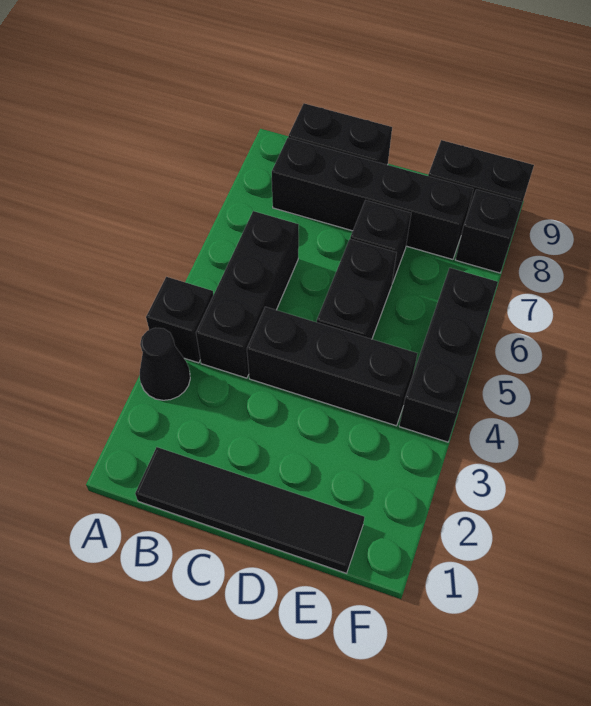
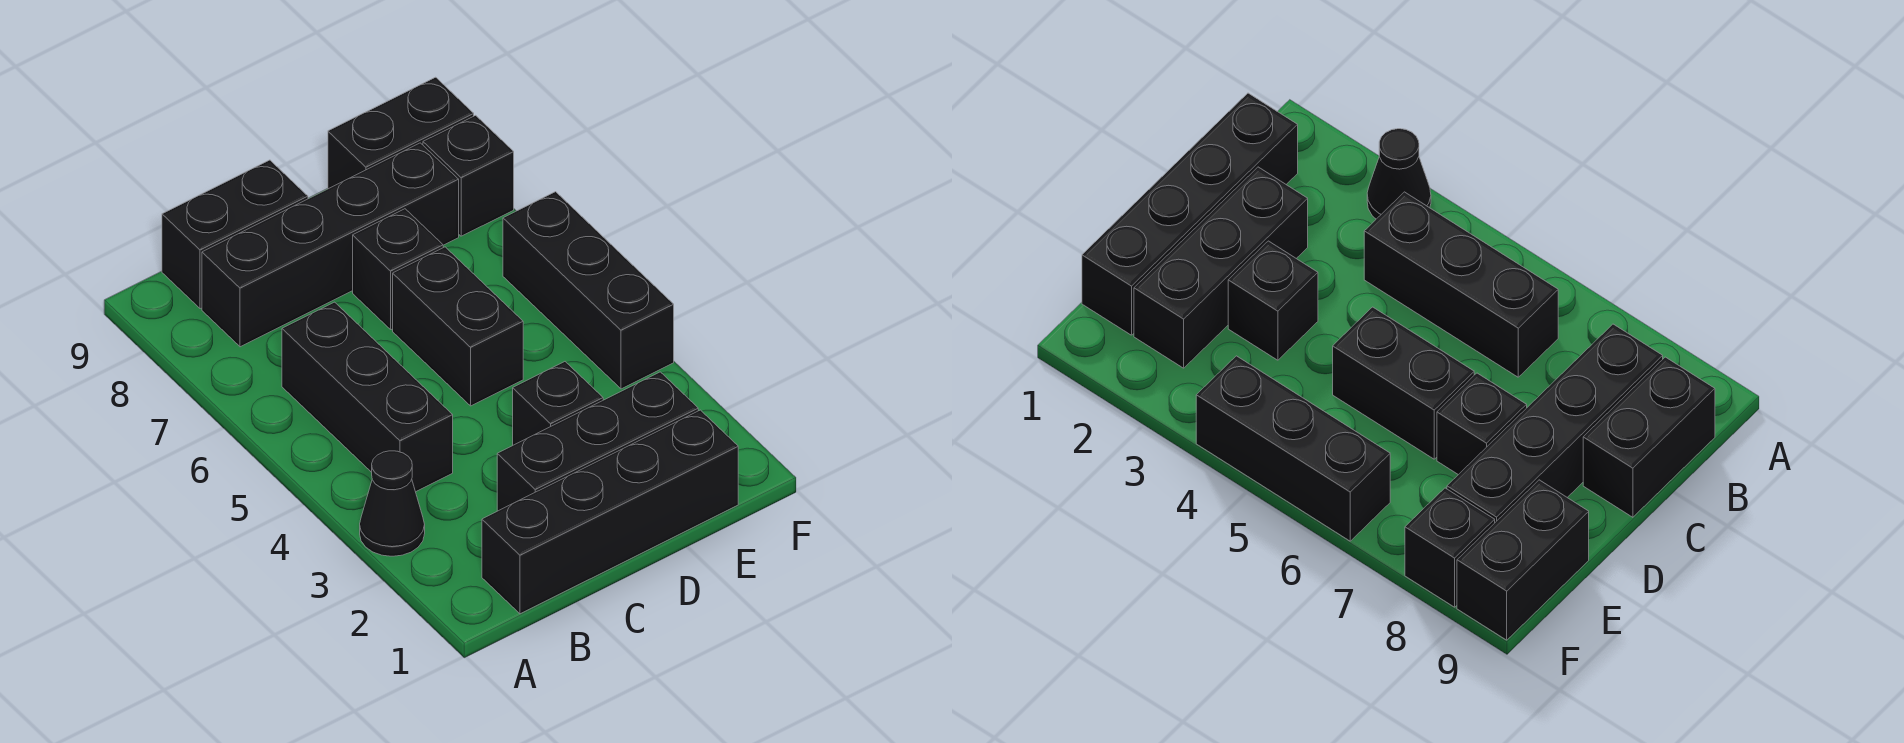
black brick A4 level 1 -> black brick D3 level 1
black tile B1:E1 level 1 -> black brick B1:E1 level 1
black brick C4:E4 level 1 -> black brick C2:E2 level 1

